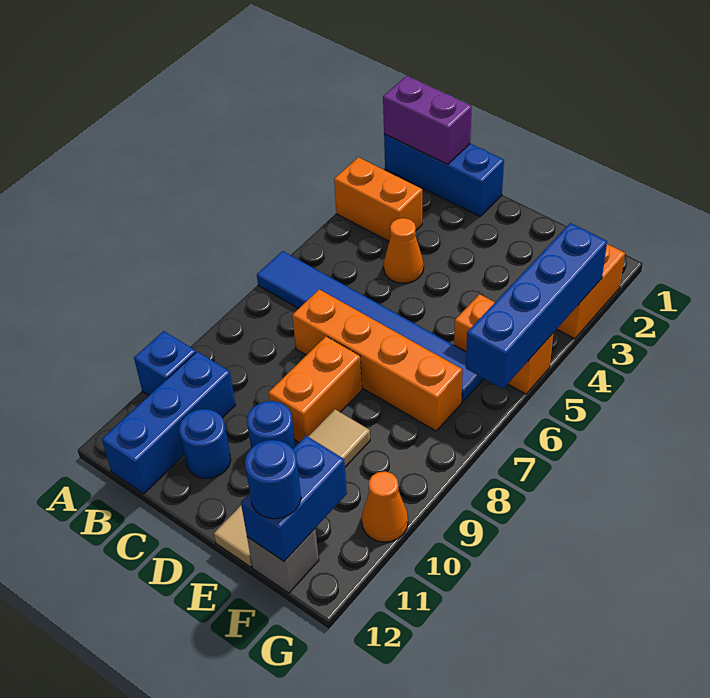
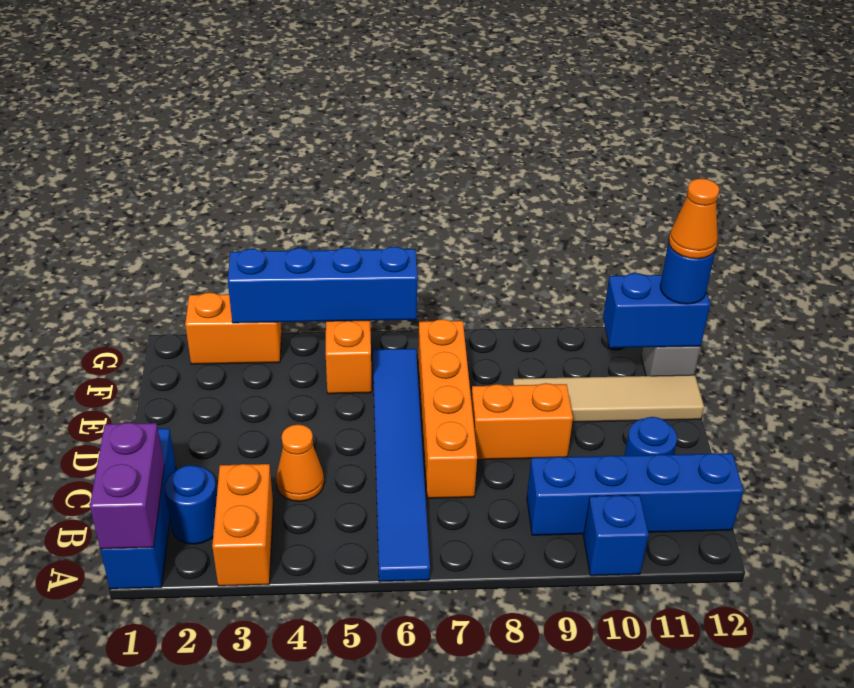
blue brick B10:B12 level 1 -> blue brick B9:B12 level 1
blue round brick D10 level 1 -> blue round brick B2 level 1
orange cone G10 level 1 -> orange cone F12 level 4

